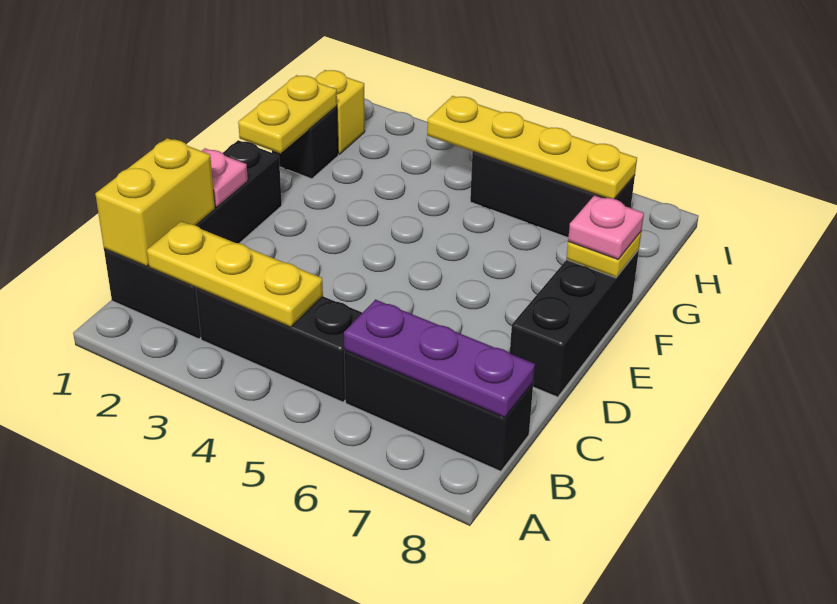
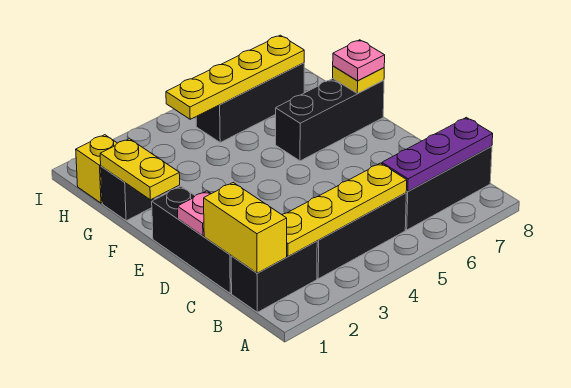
yellow plate B2:B4 level 2 -> yellow plate B2:B5 level 2
black brick D8:F8 level 1 -> black brick F6:F8 level 1

